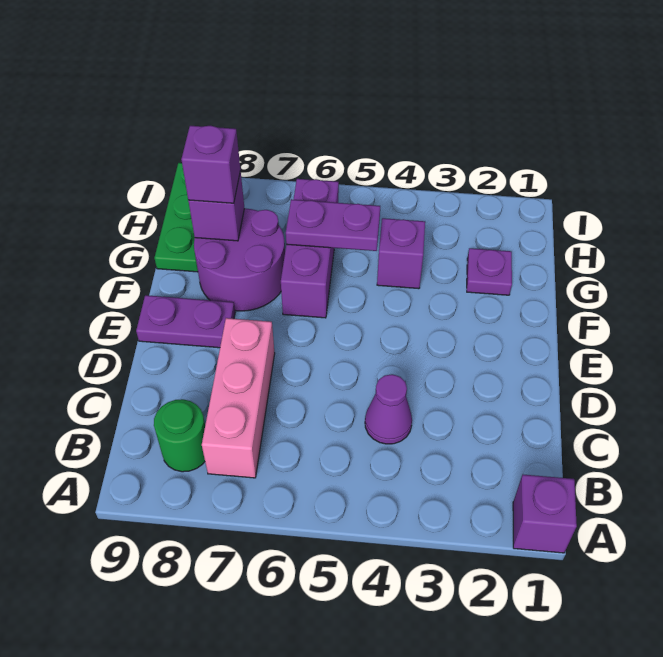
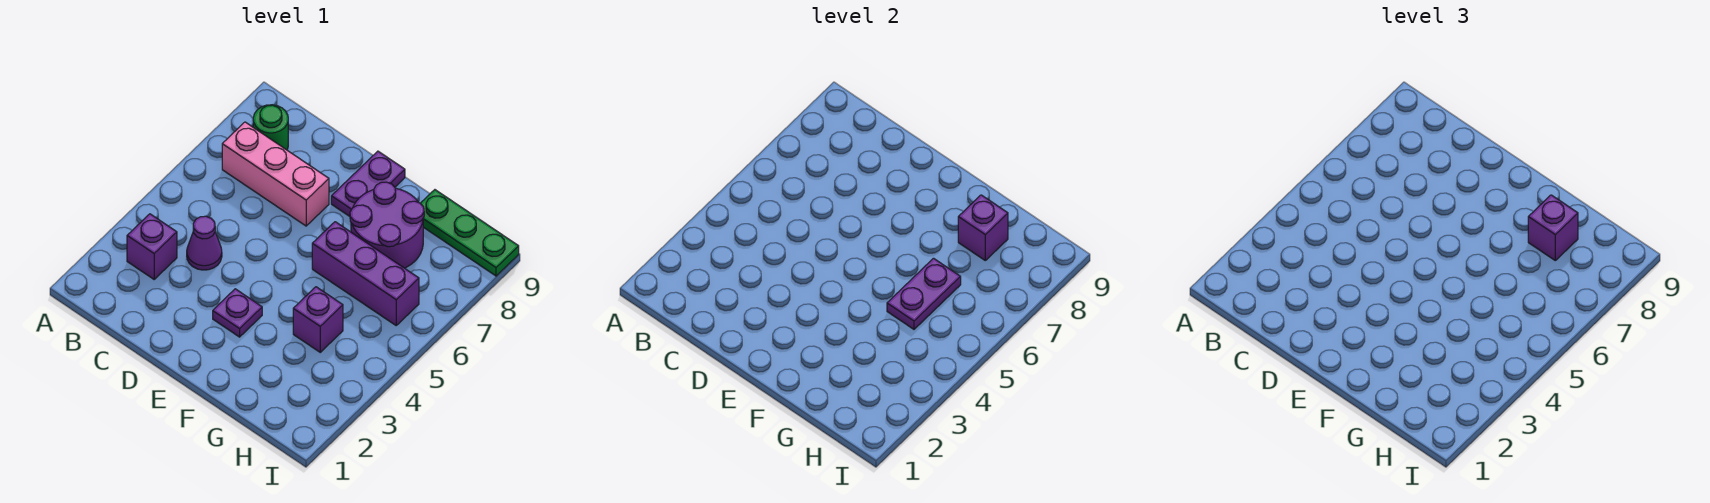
purple brick A1 level 1 -> purple brick B3 level 1
purple plate G2 level 1 -> purple plate E3 level 1

